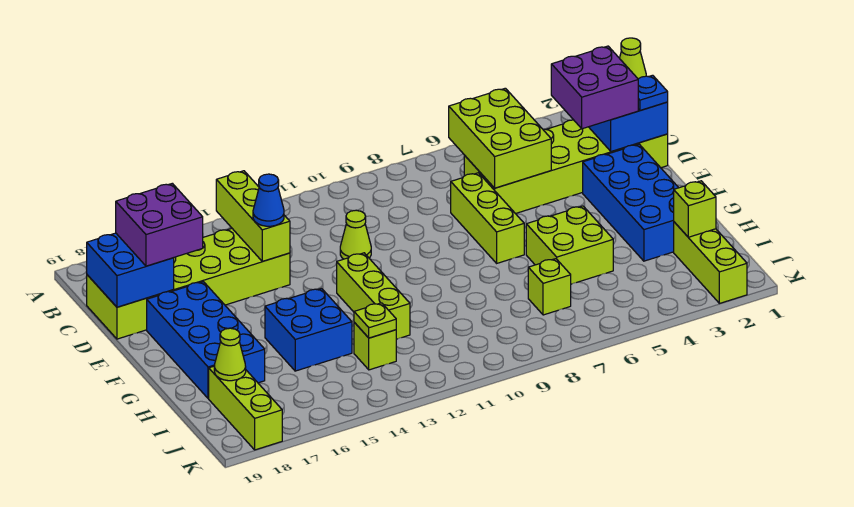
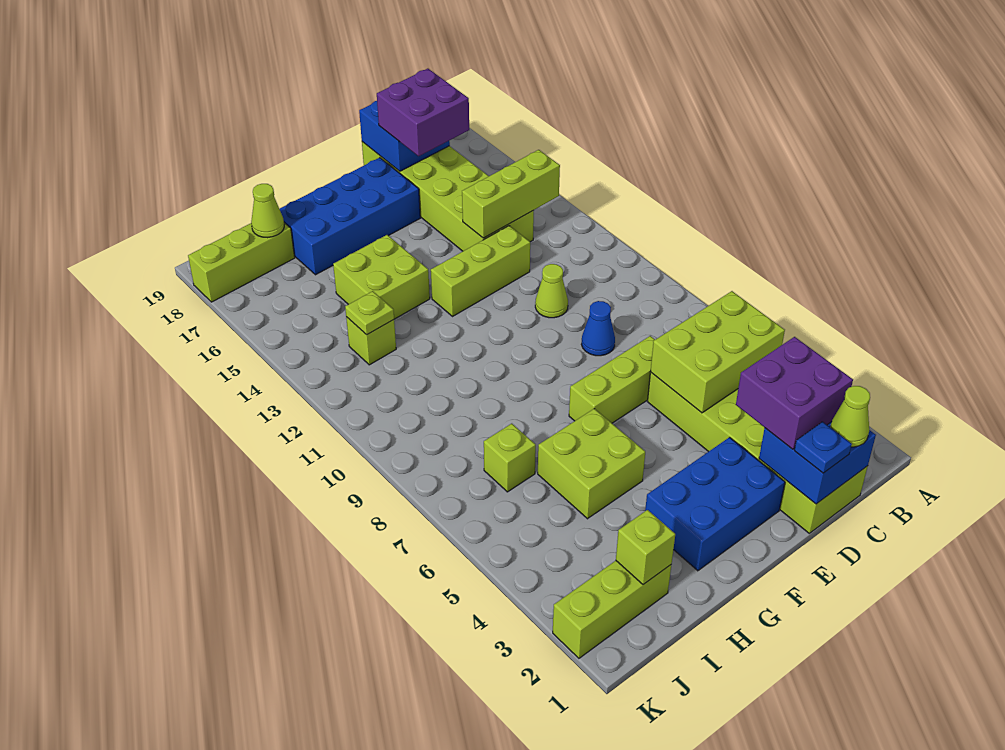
blue cone D14 level 3 -> blue cone D9 level 1
blue brick E2:H3 level 1 -> blue brick E2:G3 level 1
lime brick F12:H12 level 1 -> lime brick D13:F13 level 1
blue brick G14:H15 level 1 -> lime brick G14:H15 level 1

